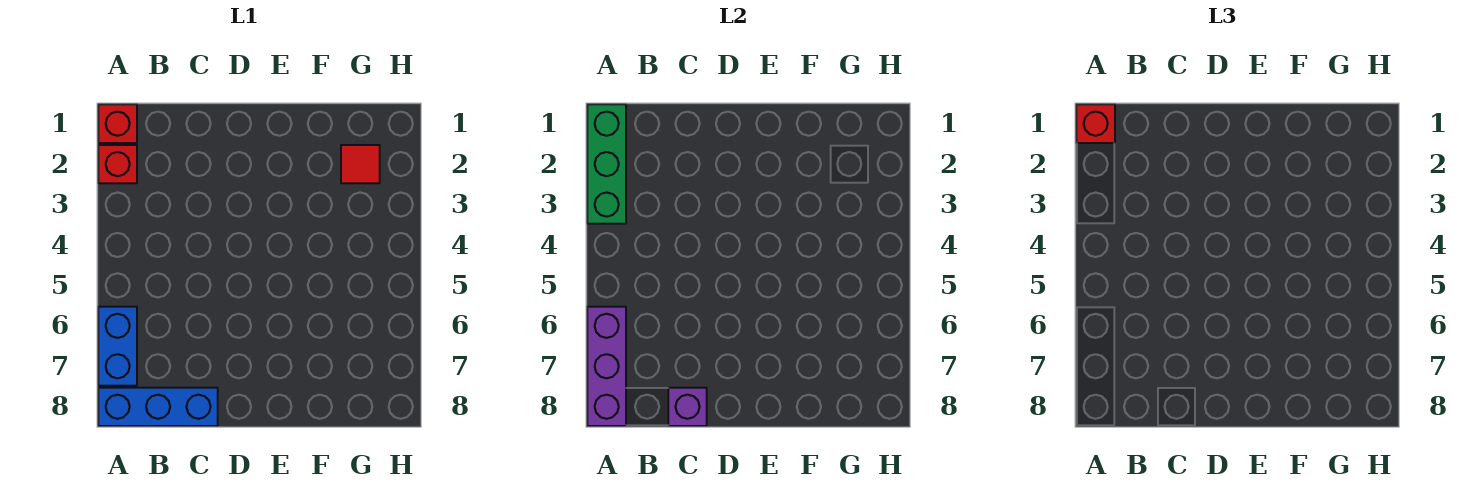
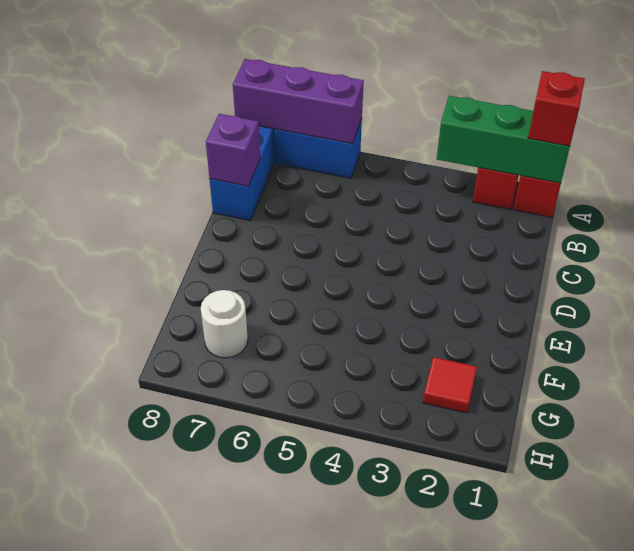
none -> white round brick G7 level 1

